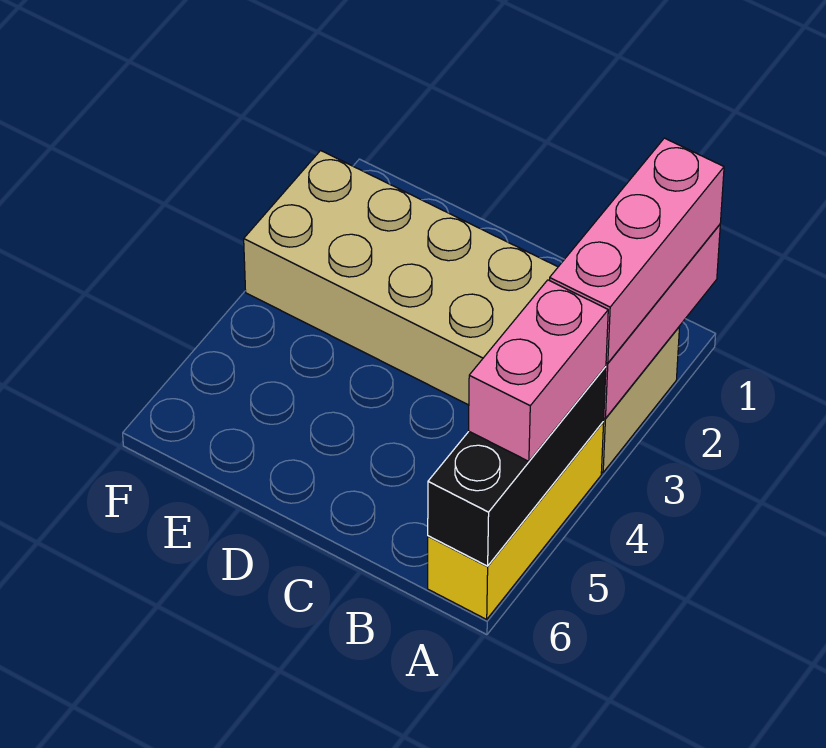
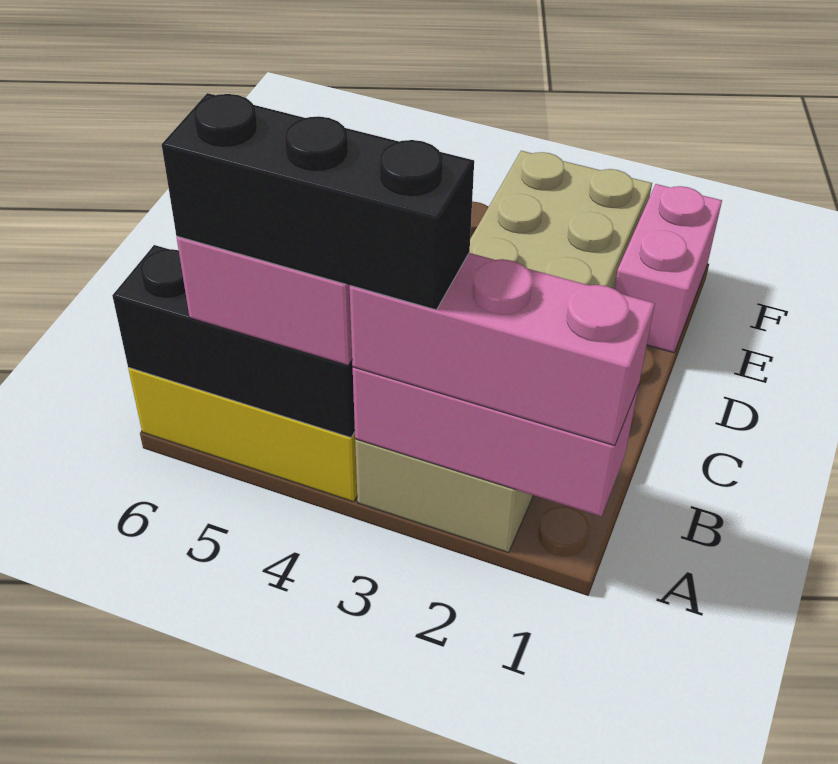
none -> black brick A3:A5 level 4
none -> pink brick E1:F1 level 1

